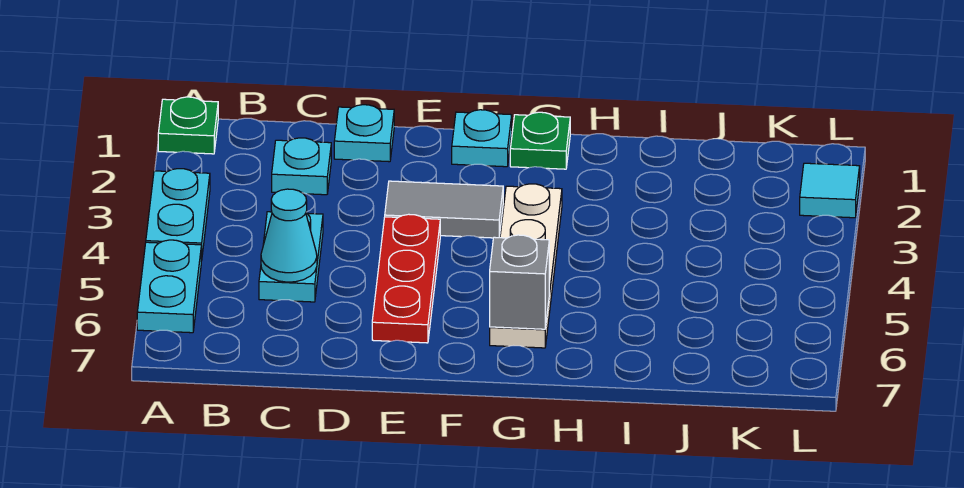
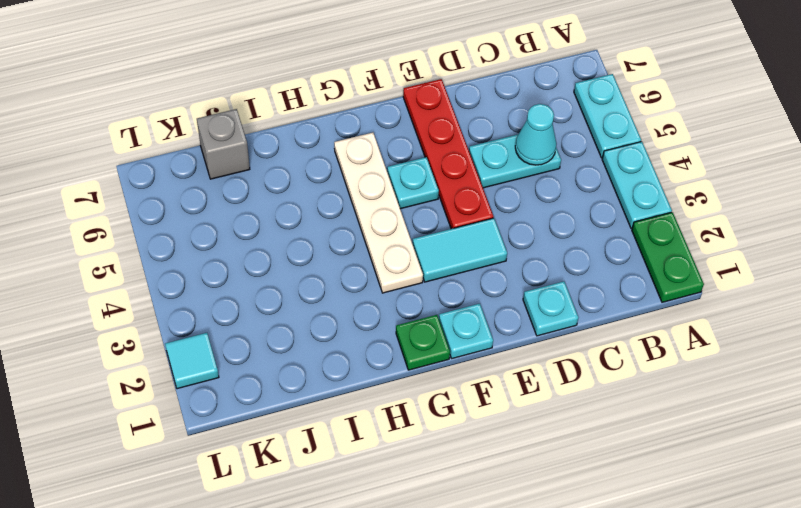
green plate A1 level 1 -> green plate A1:A2 level 1
cyan plate C2 level 1 -> cyan plate F5 level 1
cyan plate C4:C5 level 1 -> cyan plate C5:D5 level 1
grey tile E3:F3 level 1 -> cyan tile E3:F3 level 1
red plate E4:E6 level 1 -> red plate E4:E7 level 1
grey brick G6 level 2 -> grey brick J7 level 1

